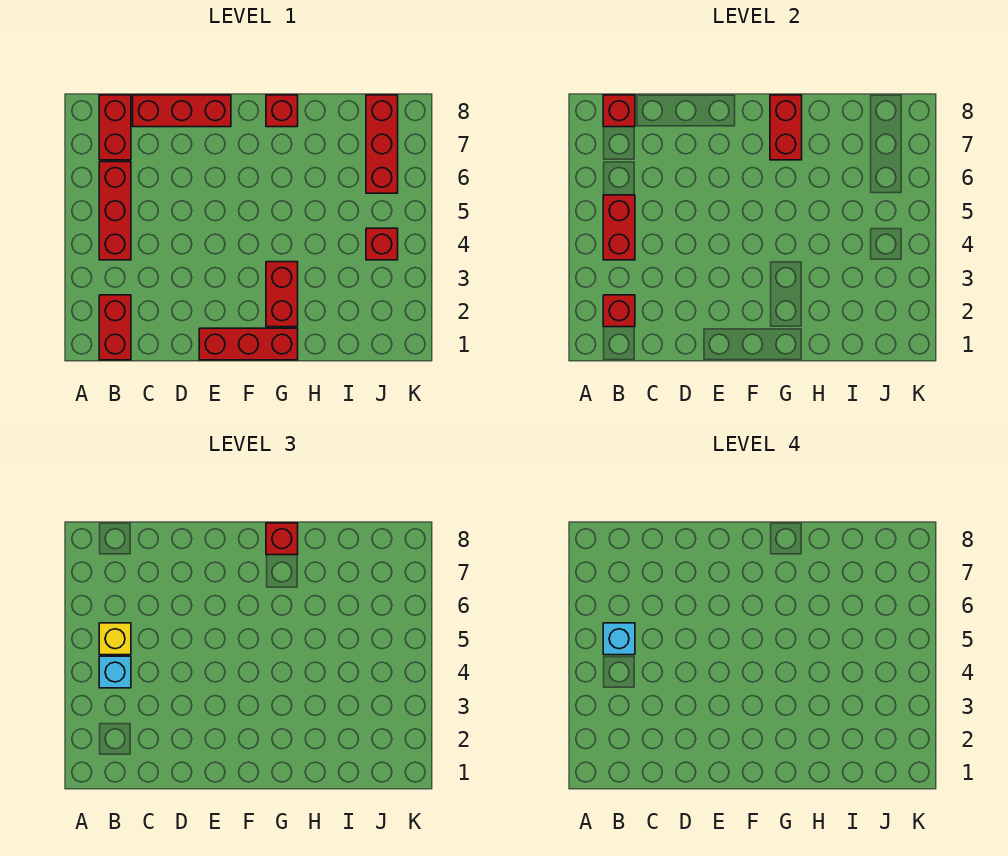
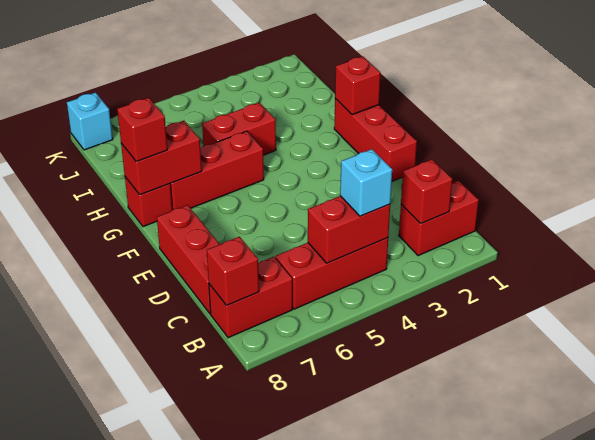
yellow brick B5 level 3 -> none
cyan brick B5 level 4 -> cyan brick K8 level 1
red brick G2:G3 level 1 -> red brick H4:H5 level 1
red brick J4 level 1 -> red brick G1 level 2
red brick J6:J8 level 1 -> red brick G5:G7 level 1

